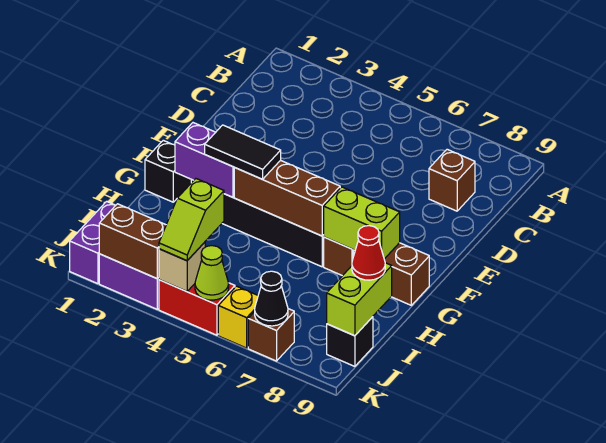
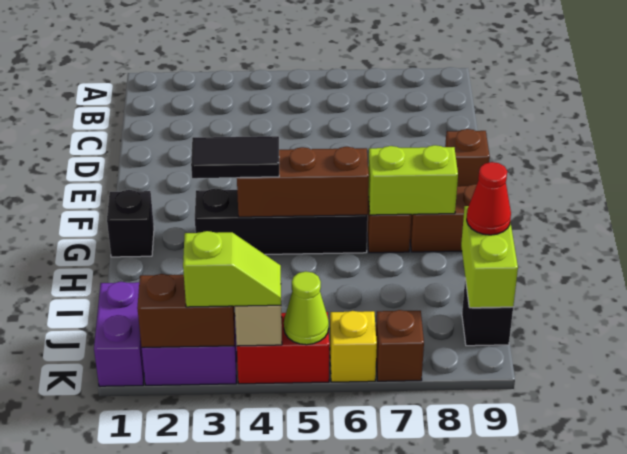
brown brick C8 level 1 -> brown brick E9 level 1
purple brick G2:G3 level 2 -> none
lime slope J4:K4 level 3 top J -> lime slope K3:K4 level 3 top 3
black cone K7 level 2 -> none

